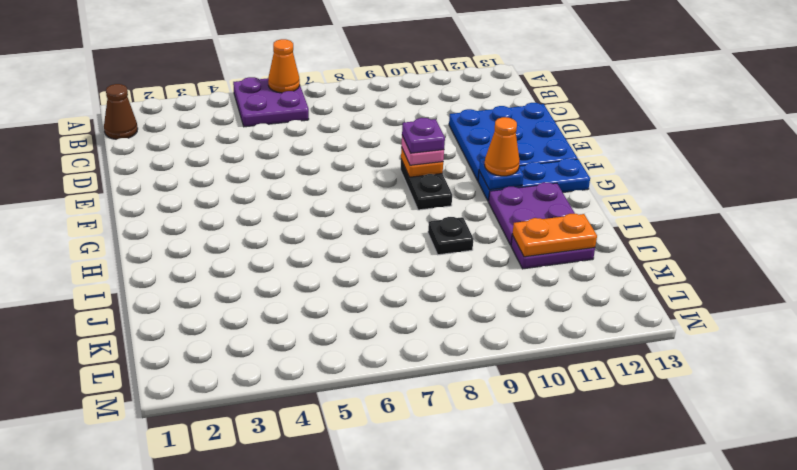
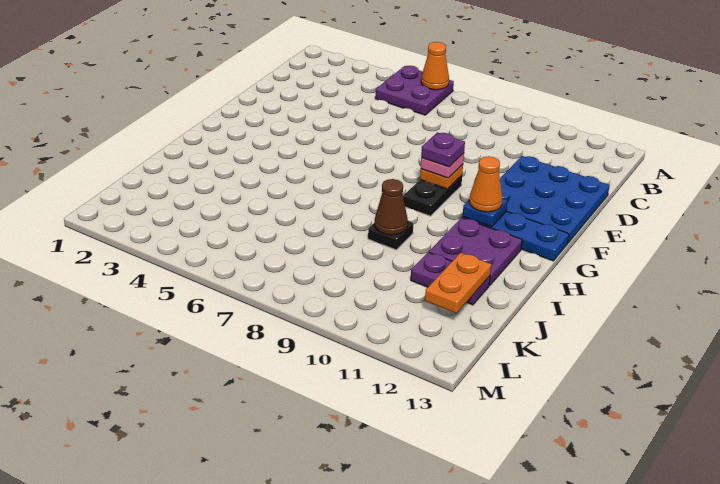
brown cone B1 level 1 -> brown cone I9 level 2
orange plate J11:J12 level 2 -> orange plate J12:K12 level 2

